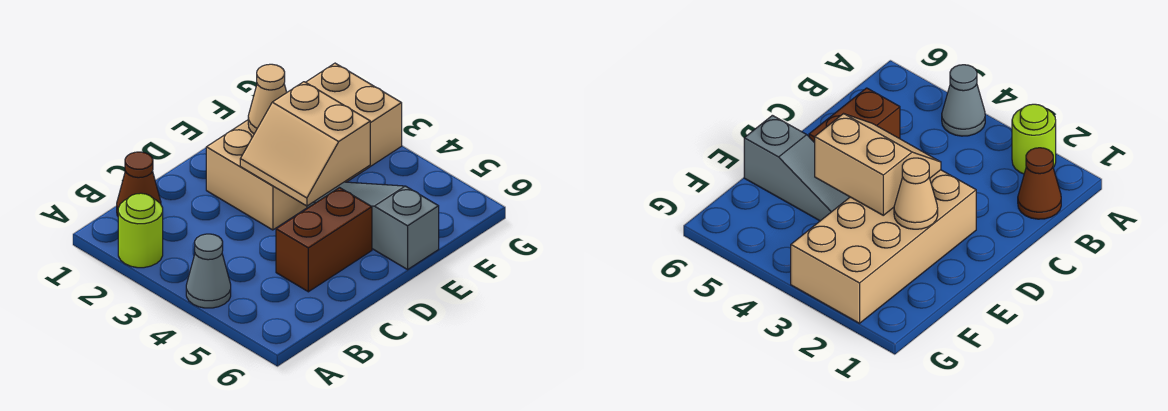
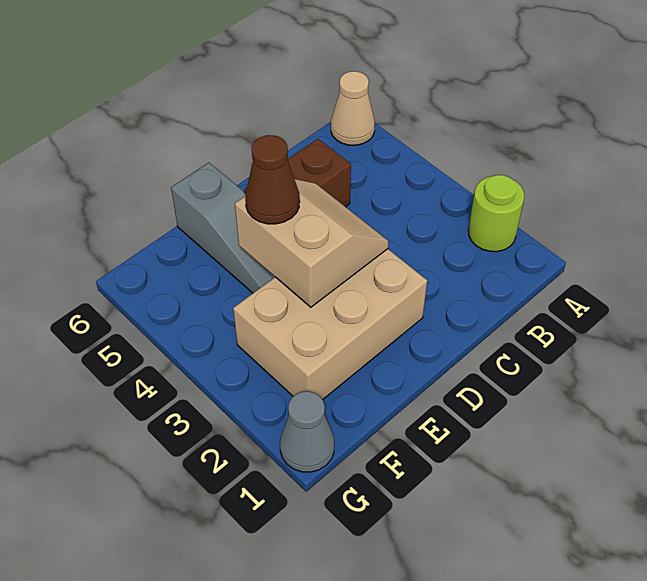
grey cone A4 level 1 -> grey cone G1 level 1
brown cone B1 level 1 -> brown cone E4 level 3
tan brick D2:G3 level 1 -> tan brick D2:F3 level 1
tan cone E2 level 2 -> tan cone A6 level 1

